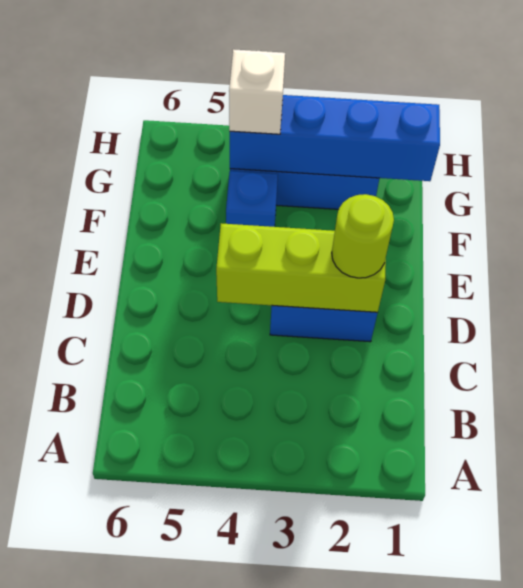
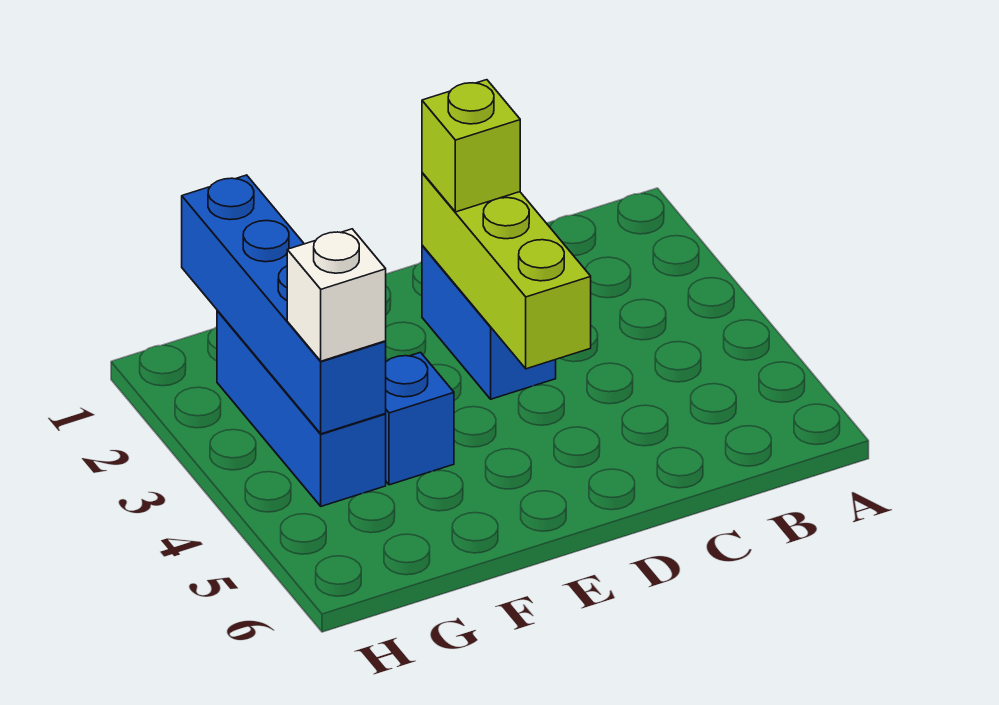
lime round brick D2 level 3 -> lime brick D2 level 3

